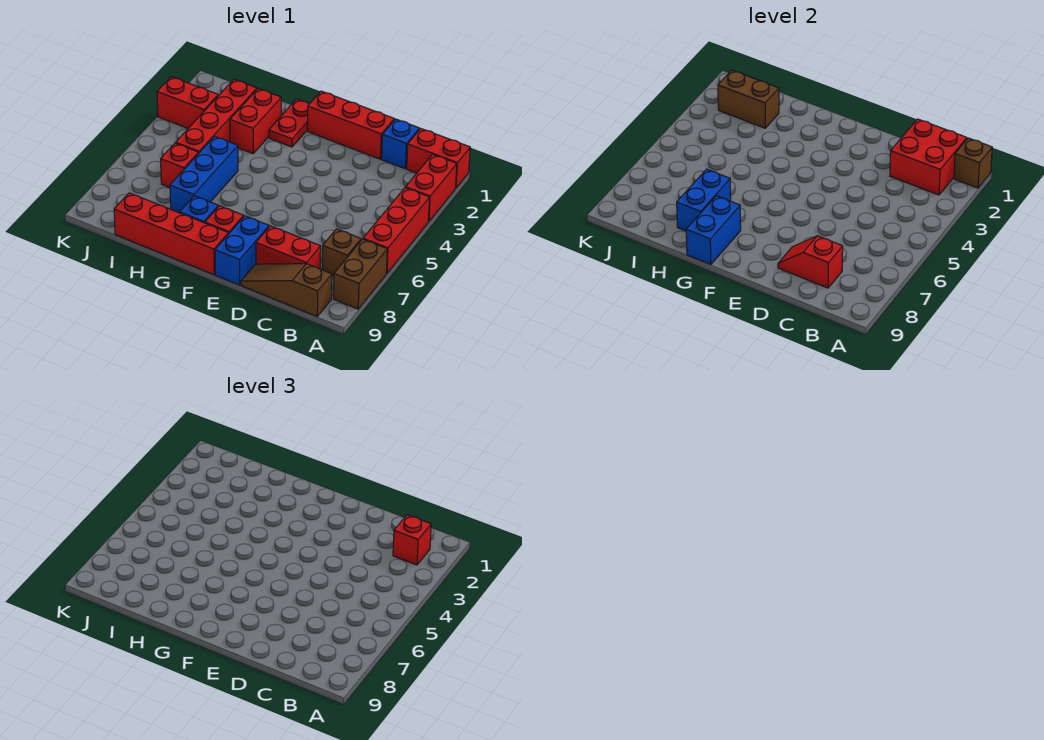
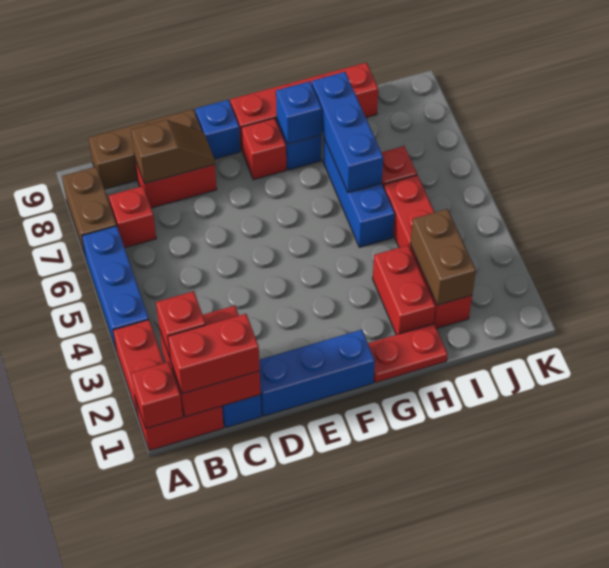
brown brick A1 level 2 -> red brick A1 level 2
red brick A4:A6 level 1 -> blue brick A4:A6 level 1
brown brick B7 level 1 -> red brick B7 level 1
brown slope B9:D9 level 1 top B -> brown brick B9:D9 level 1
red slope C8:D8 level 2 top C -> brown slope C8:D8 level 2 top C
red brick D1:F1 level 1 -> blue brick D1:F1 level 1
blue brick E8:E9 level 1 -> blue brick E9 level 1
red plate G1:G2 level 1 -> red plate G1:H1 level 1
blue brick G8:G9 level 2 -> blue brick G8 level 2
blue brick H7:H8 level 2 -> blue brick H6:H8 level 2
brown brick I2:J2 level 2 -> brown brick I2:I3 level 2
red brick J3:K3 level 1 -> red brick B1:C1 level 3

